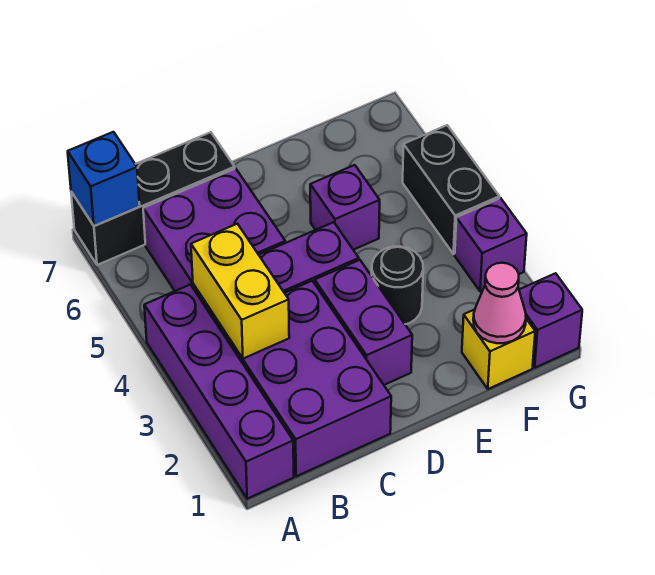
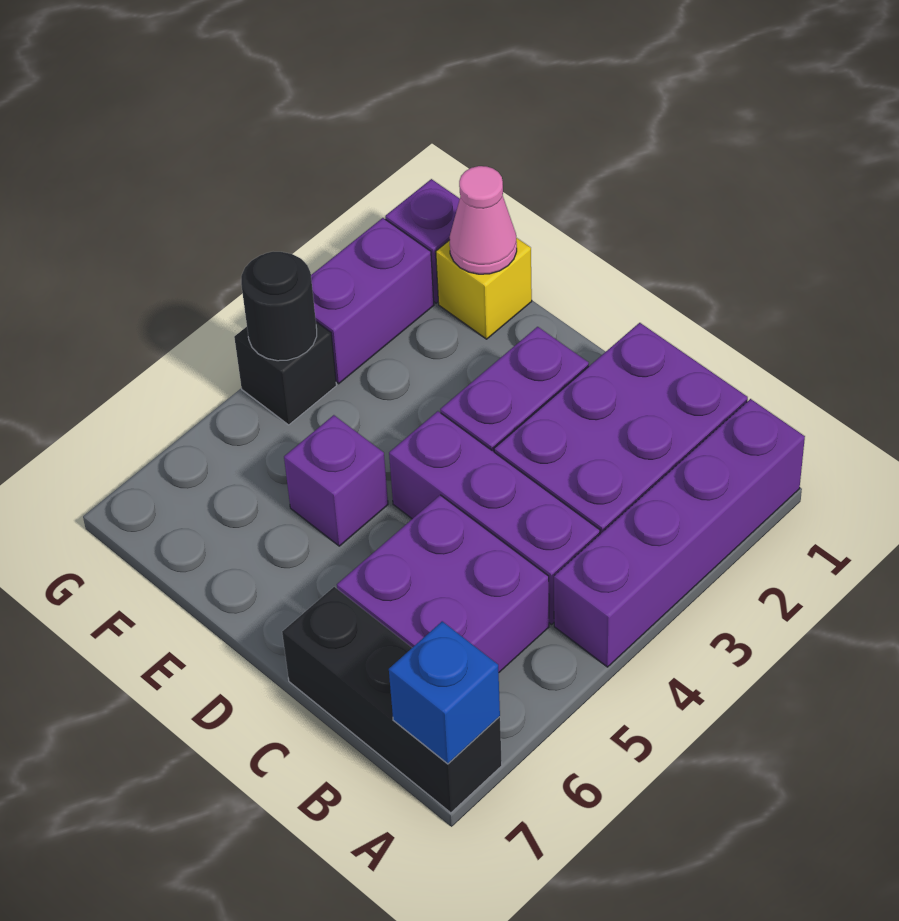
yellow brick B3:B4 level 2 -> none
black round brick E3 level 1 -> black round brick G4 level 2
purple brick G3 level 1 -> purple brick G2:G3 level 1
black brick G4:G5 level 1 -> black brick G4 level 1

